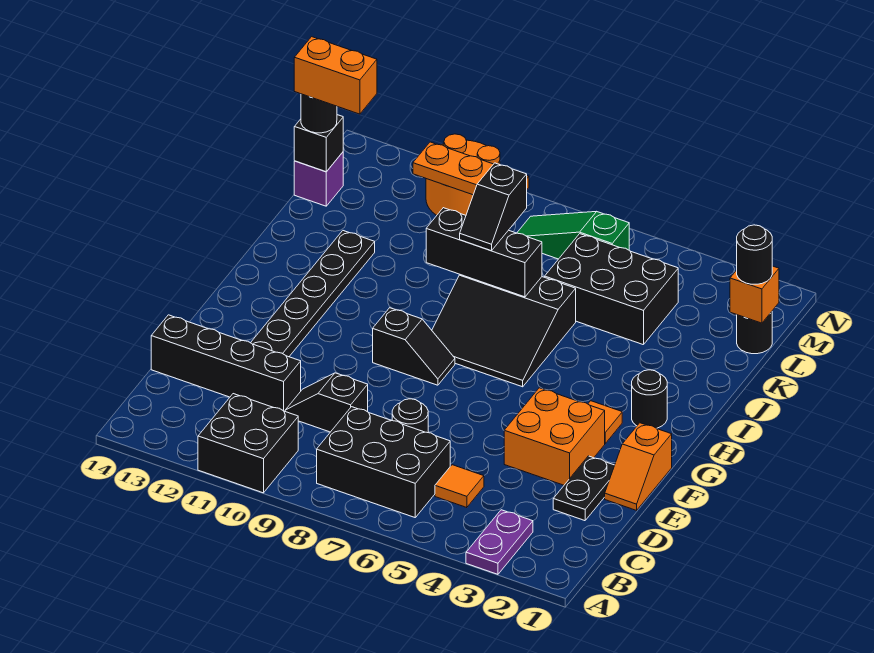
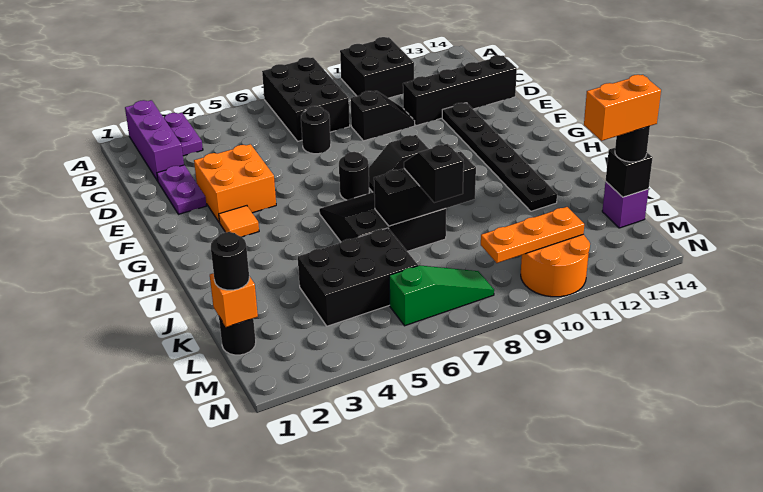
none -> purple brick A2:C2 level 1
black brick B6:C8 level 1 -> black brick A7:C8 level 1
orange tile C5 level 1 -> none
black plate D2:E2 level 1 -> purple plate D2:E2 level 1
orange slope E1:F1 level 1 top F -> none
black round brick H2 level 1 -> black round brick G7 level 1

